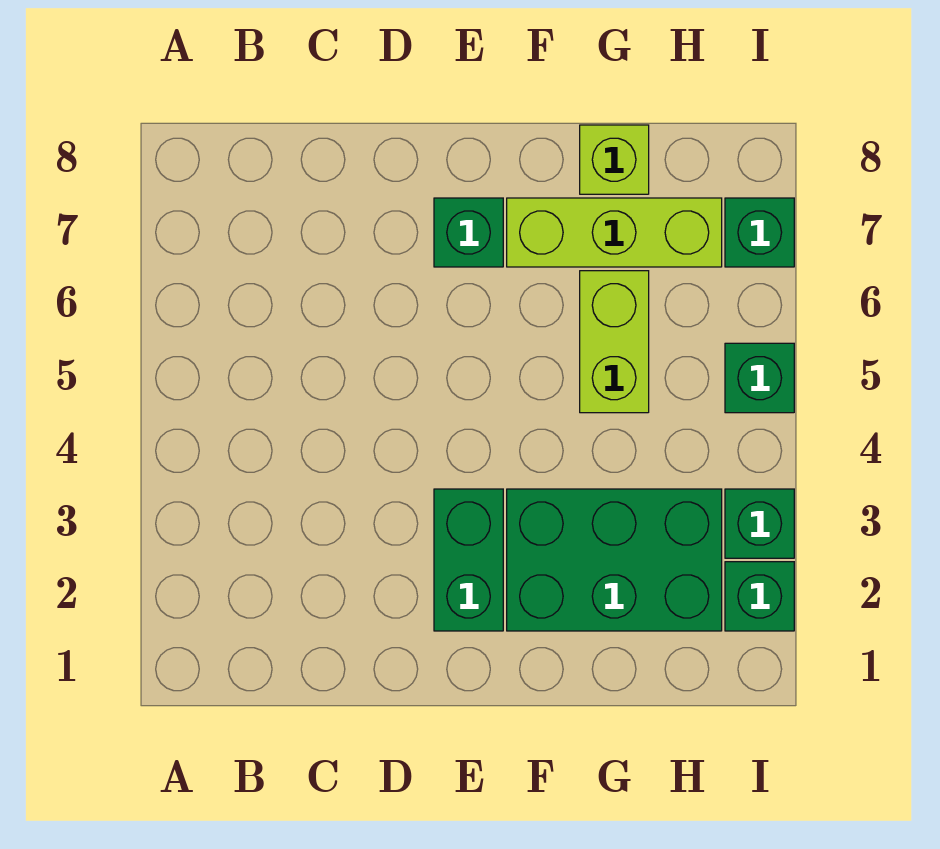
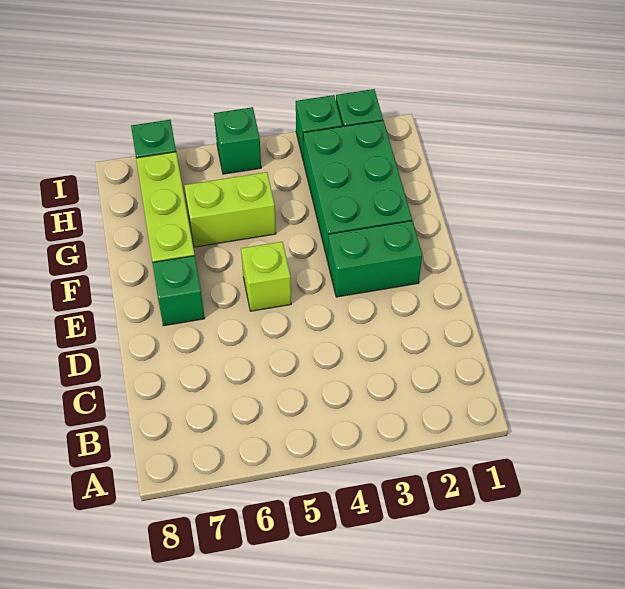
lime brick G8 level 1 -> lime brick E5 level 1

